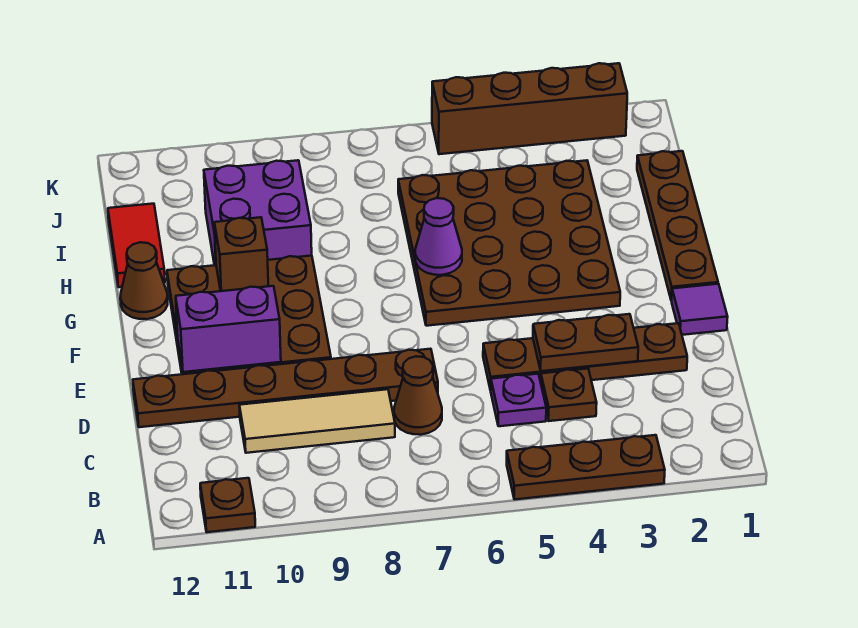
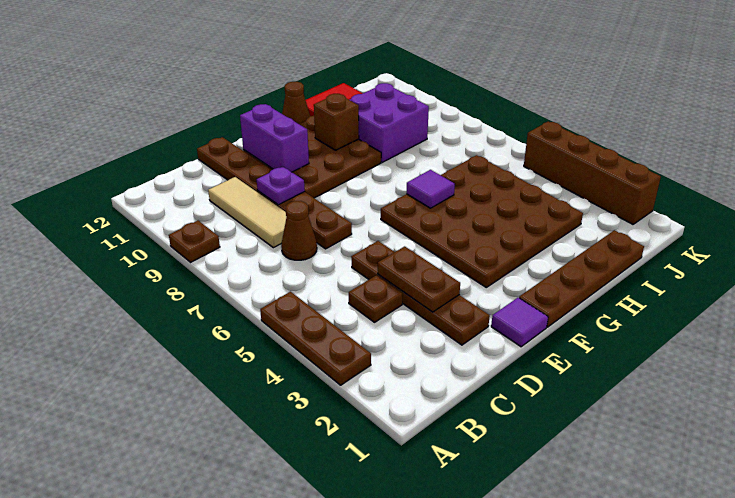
brown plate A11 level 1 -> brown plate A9 level 1
purple plate C5 level 1 -> purple plate D9 level 2
purple cone G6 level 2 -> purple tile G6 level 2

